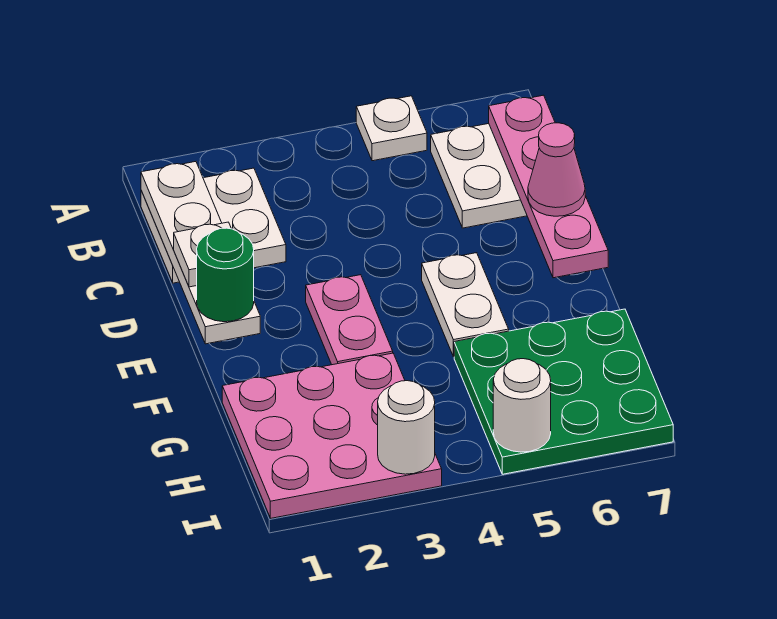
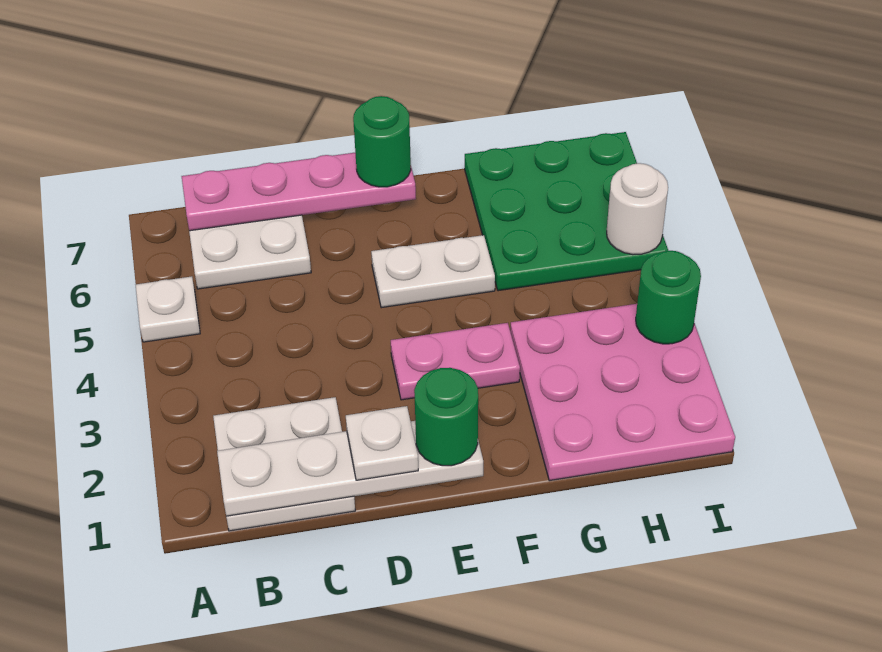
pink cone D7 level 3 -> none
none -> green round brick E7 level 3
white round brick I3 level 2 -> green round brick I3 level 2

